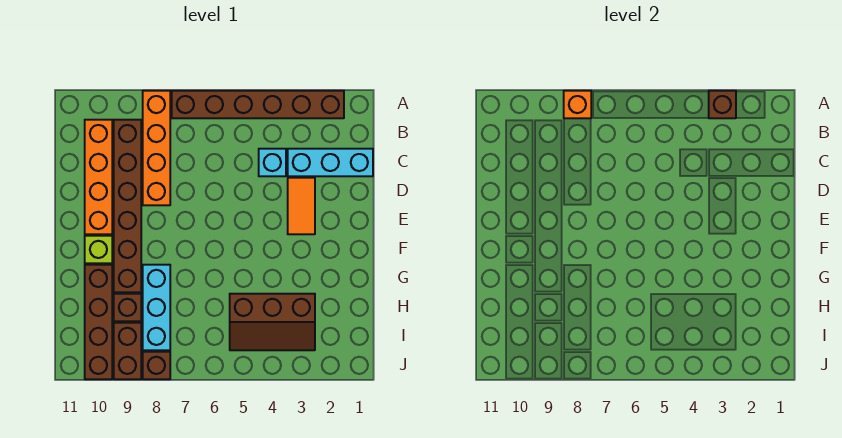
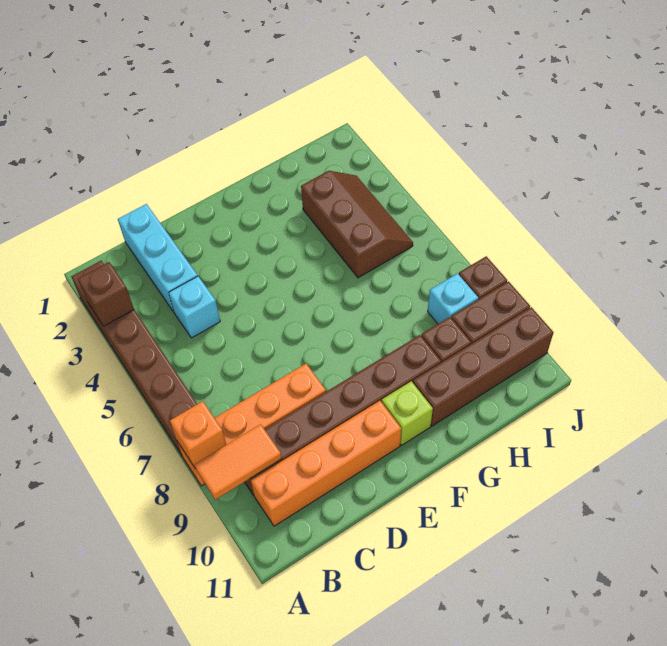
orange tile D3:E3 level 1 -> orange tile A9:B9 level 2
cyan brick G8:I8 level 1 -> cyan brick I8 level 1

